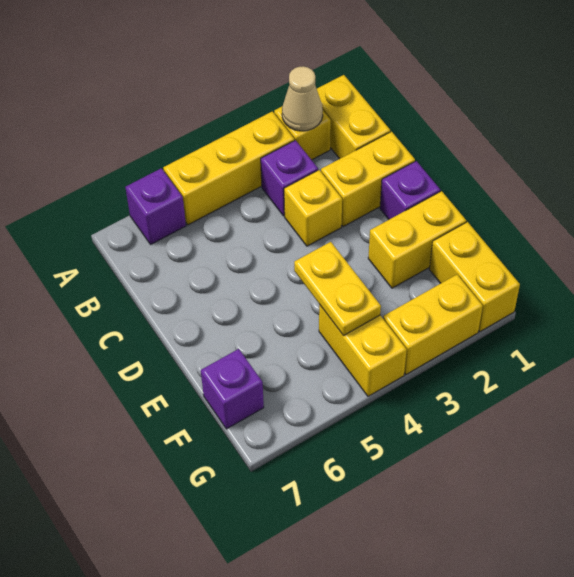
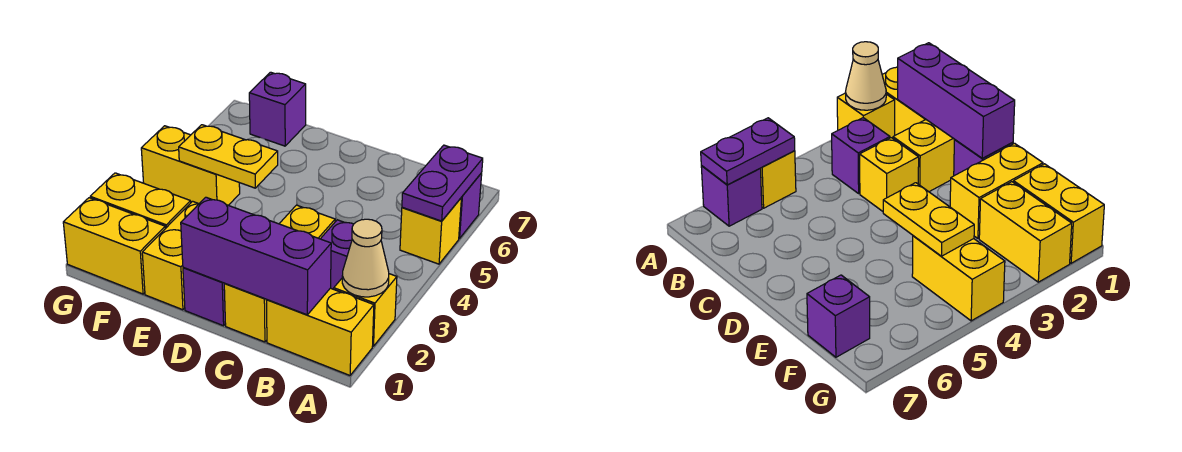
yellow brick A3:A5 level 1 -> yellow brick A5 level 1
none -> purple plate A5:A6 level 2
none -> purple brick B1:D1 level 2
yellow brick G2:G3 level 1 -> yellow brick F2:G2 level 1

